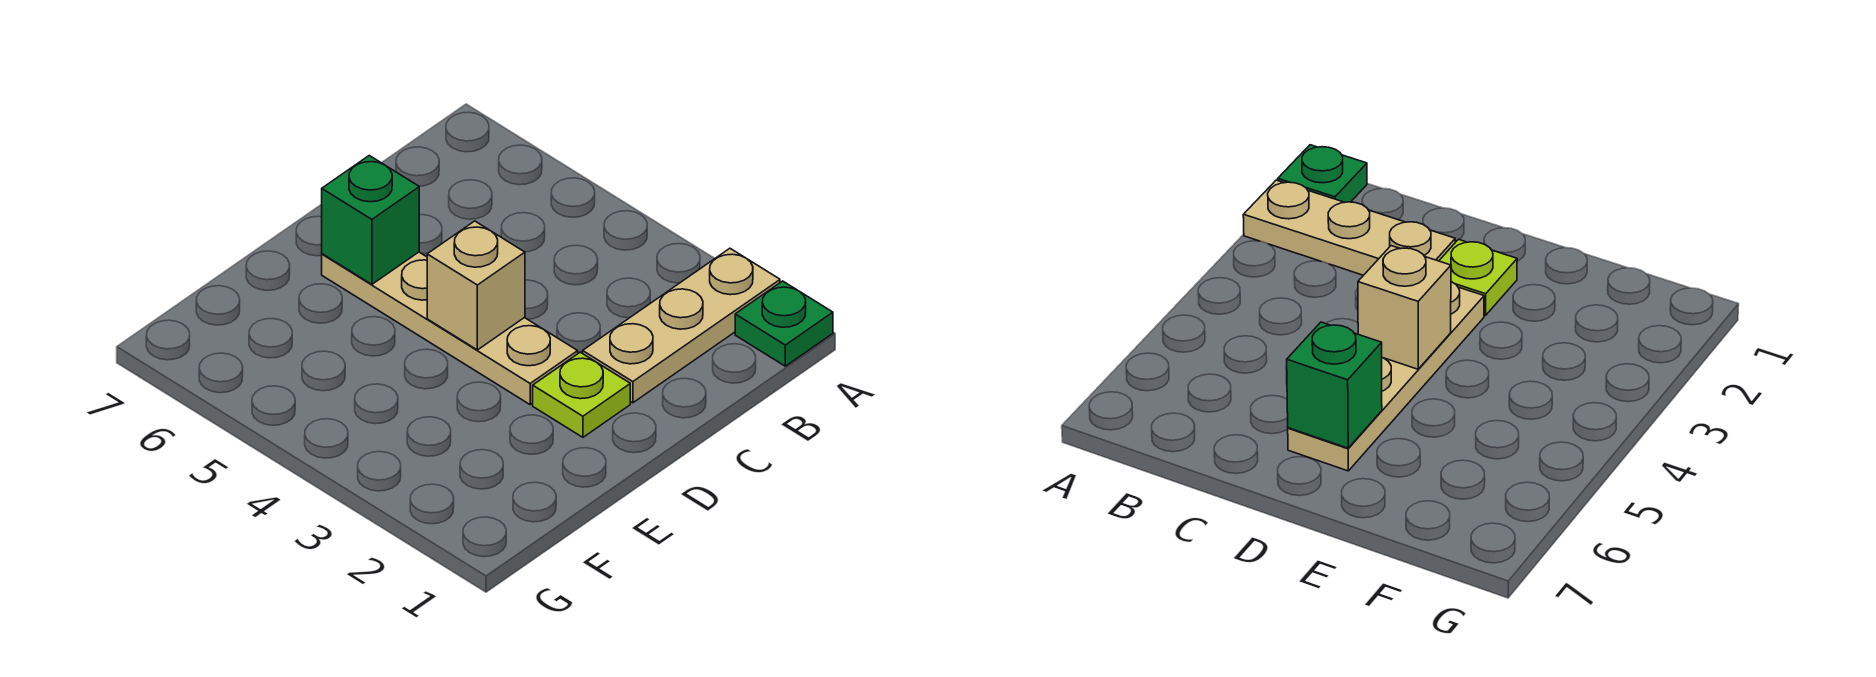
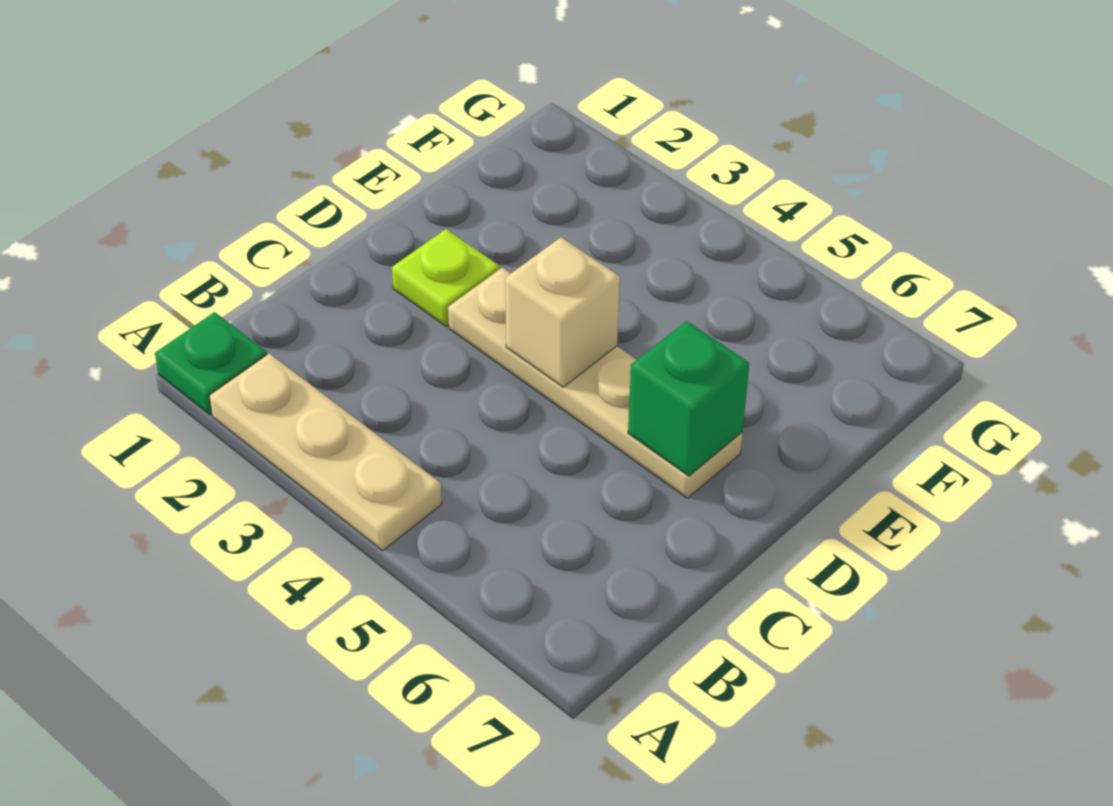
tan plate A2:C2 level 1 -> tan plate A2:A4 level 1

